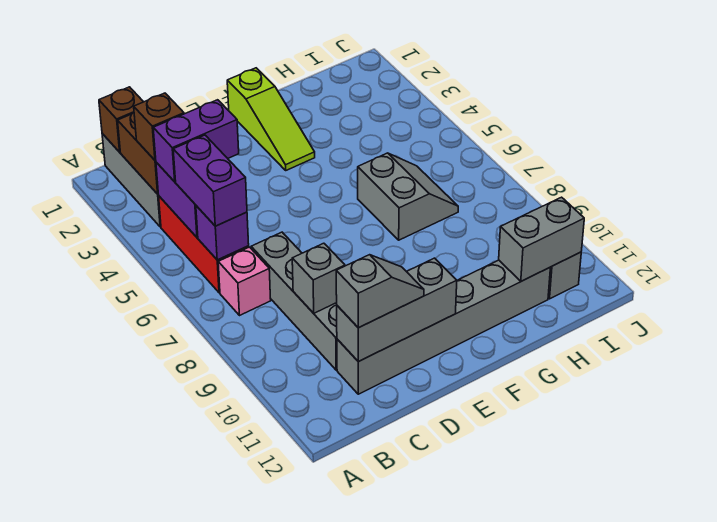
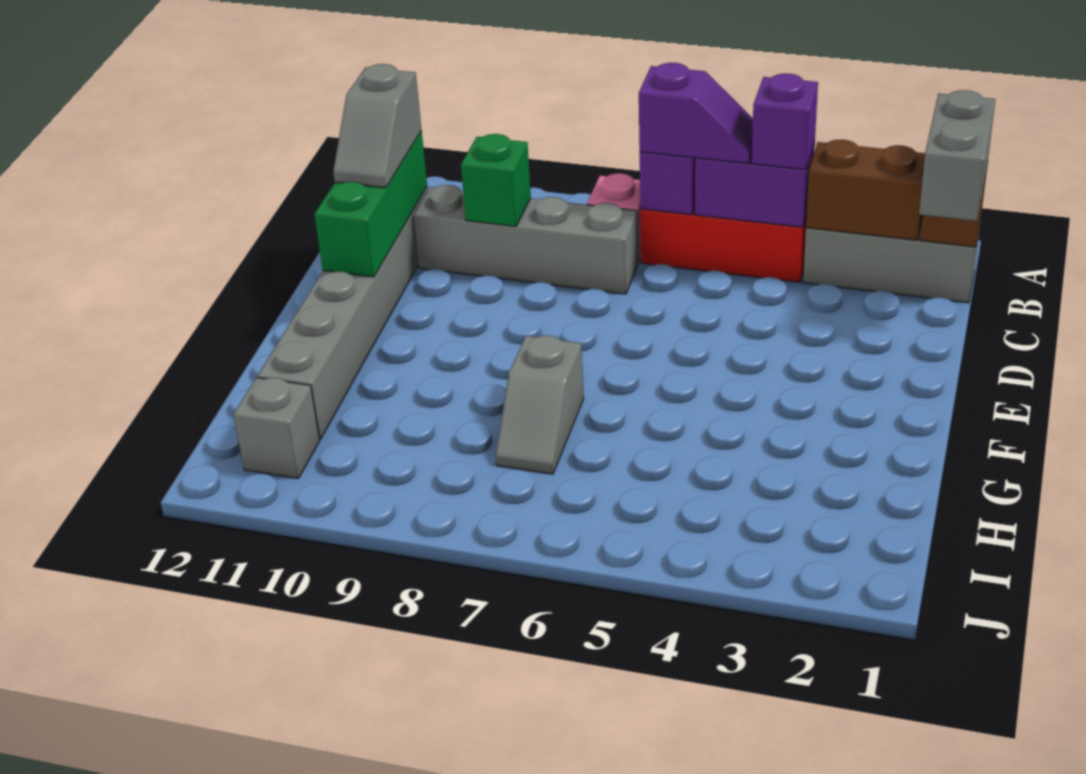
brown brick B3 level 3 -> none
purple brick B4:C4 level 3 -> purple brick B4 level 3
purple brick B5:B6 level 3 -> purple slope B5:B6 level 3 top 6
grey brick C9 level 2 -> green brick C9 level 2
grey brick C11:E11 level 2 -> green brick C11:E11 level 2
lime slope F1:F3 level 1 top 1 -> none
grey slope G6:H7 level 1 top G -> grey slope G7:H7 level 1 top G
grey brick H11:I11 level 2 -> grey brick B1:C1 level 3

